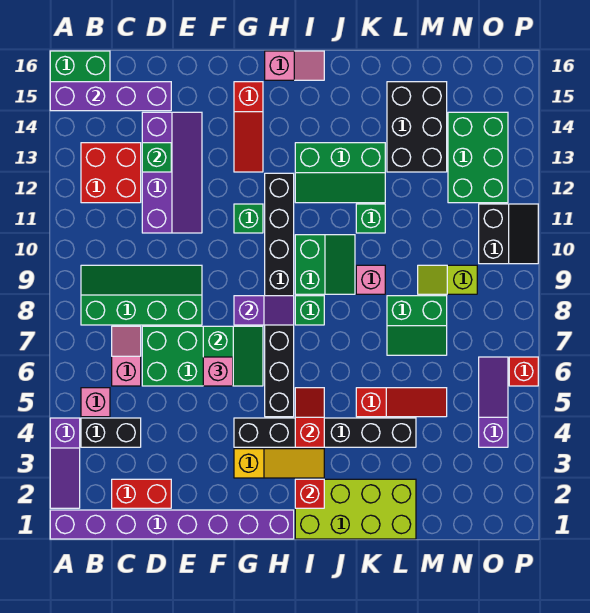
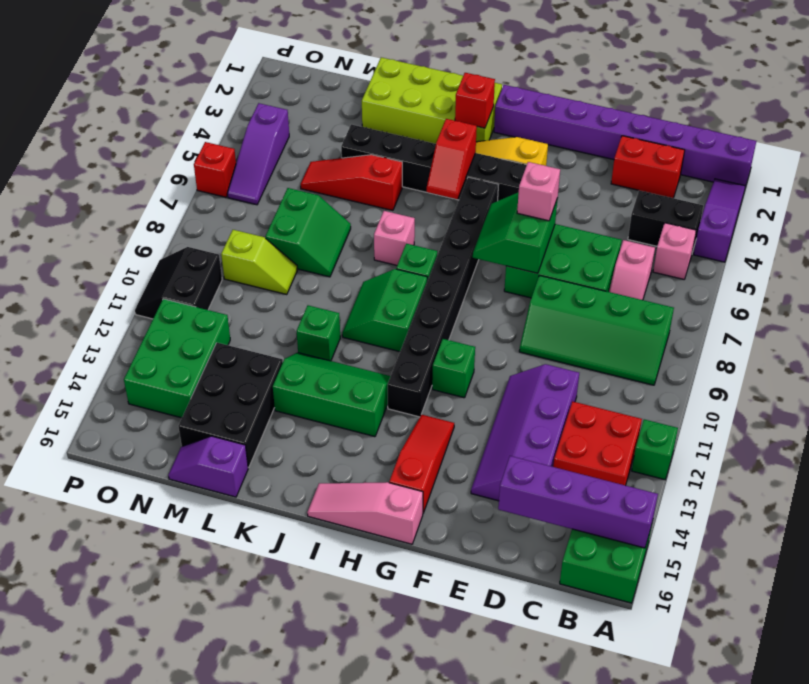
green brick D13 level 2 -> green brick A12 level 1
purple slope G8:H8 level 2 top G -> purple slope L16:M16 level 1 top L
pink slope H16:I16 level 1 top H -> pink slope G16:I16 level 1 top G
pink brick K9 level 1 -> pink brick J7 level 1
green slope L7:M8 level 1 top 8 -> green slope L7:M8 level 1 top M

